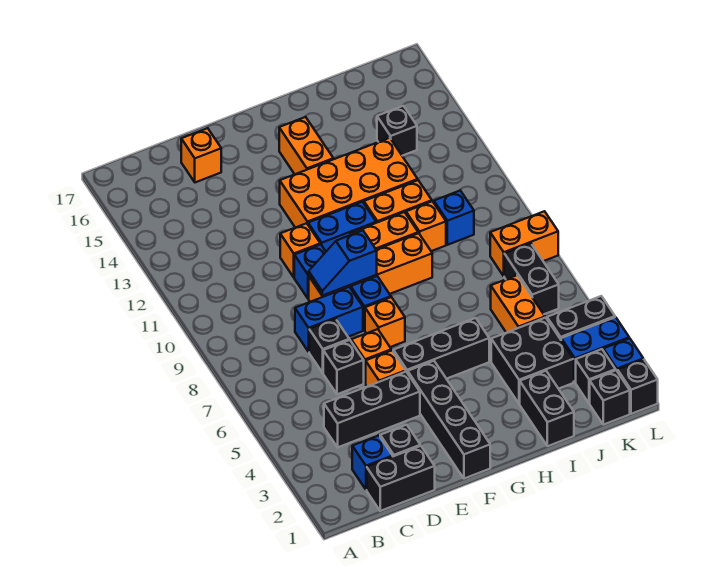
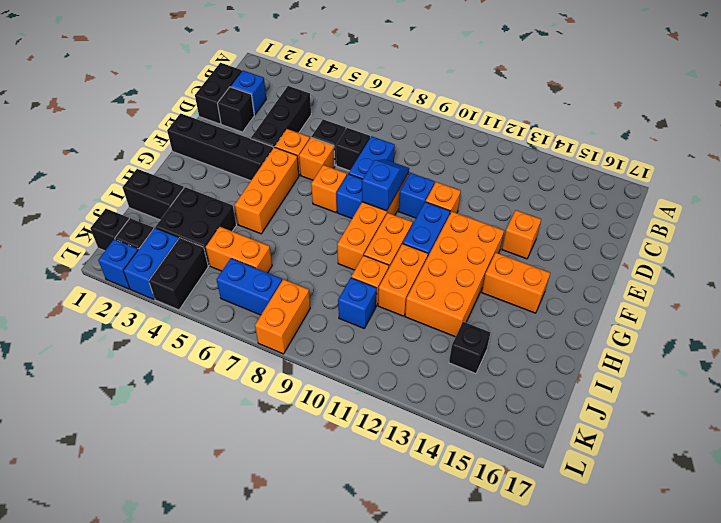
orange brick D16 level 1 -> orange brick E14 level 1
black brick F5:H5 level 1 -> orange brick F5:H5 level 1
black brick K6:K7 level 1 -> blue brick K6:K7 level 1
black brick L1 level 1 -> none

